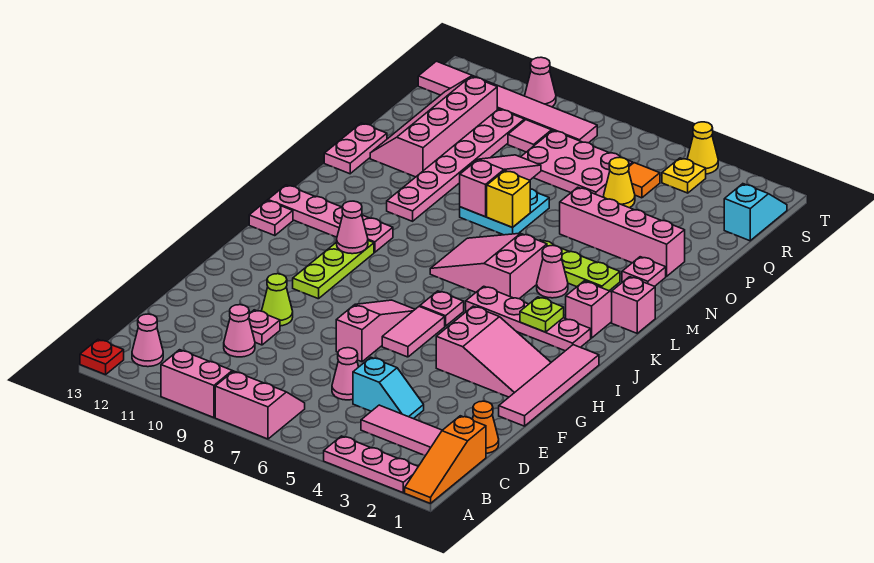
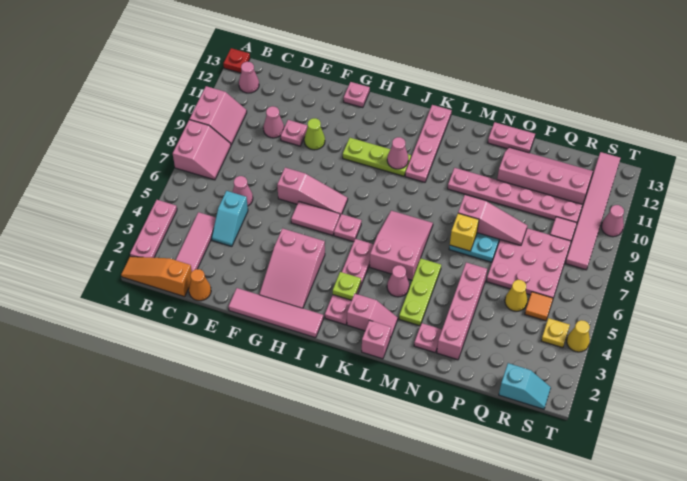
pink plate J13 level 1 -> pink plate G13 level 1
pink plate Q6:R8 level 1 -> pink plate P6:R8 level 1

